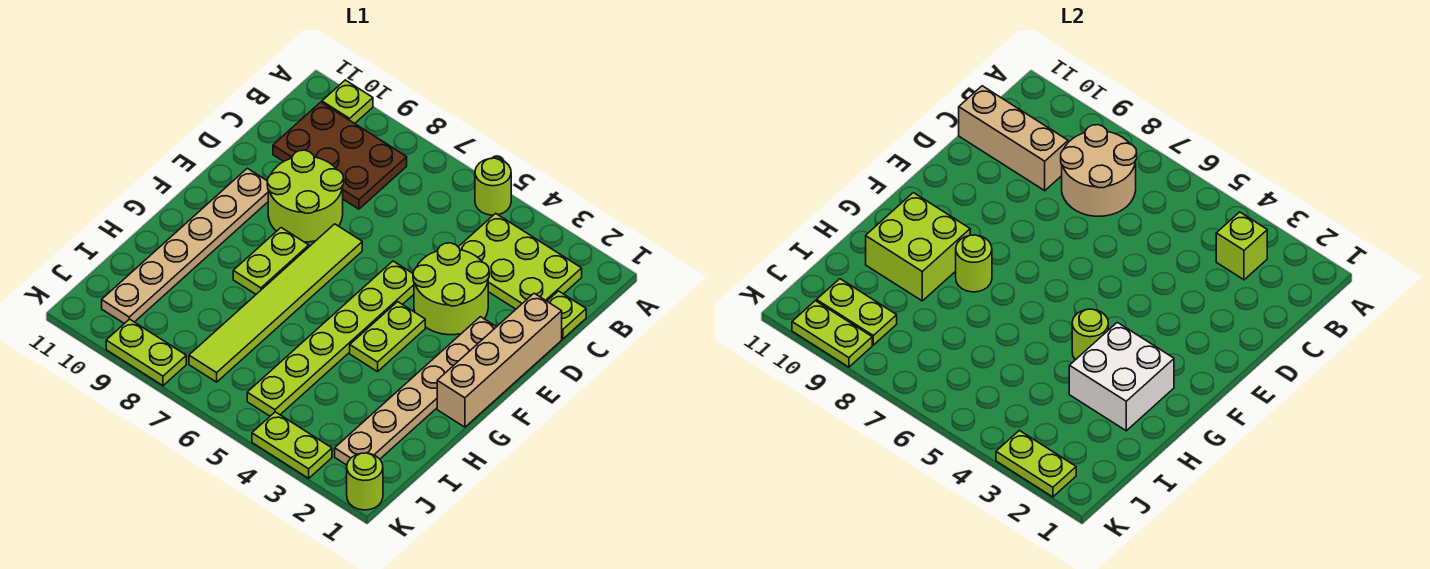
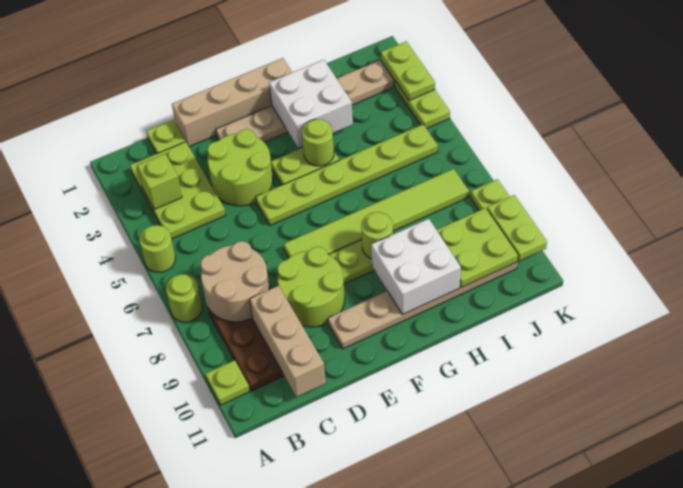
lime brick G9:H10 level 2 -> white brick G9:H10 level 2
lime plate J9:J10 level 2 -> lime plate I9:J10 level 2
lime round brick K1 level 1 -> lime round brick A7 level 1

